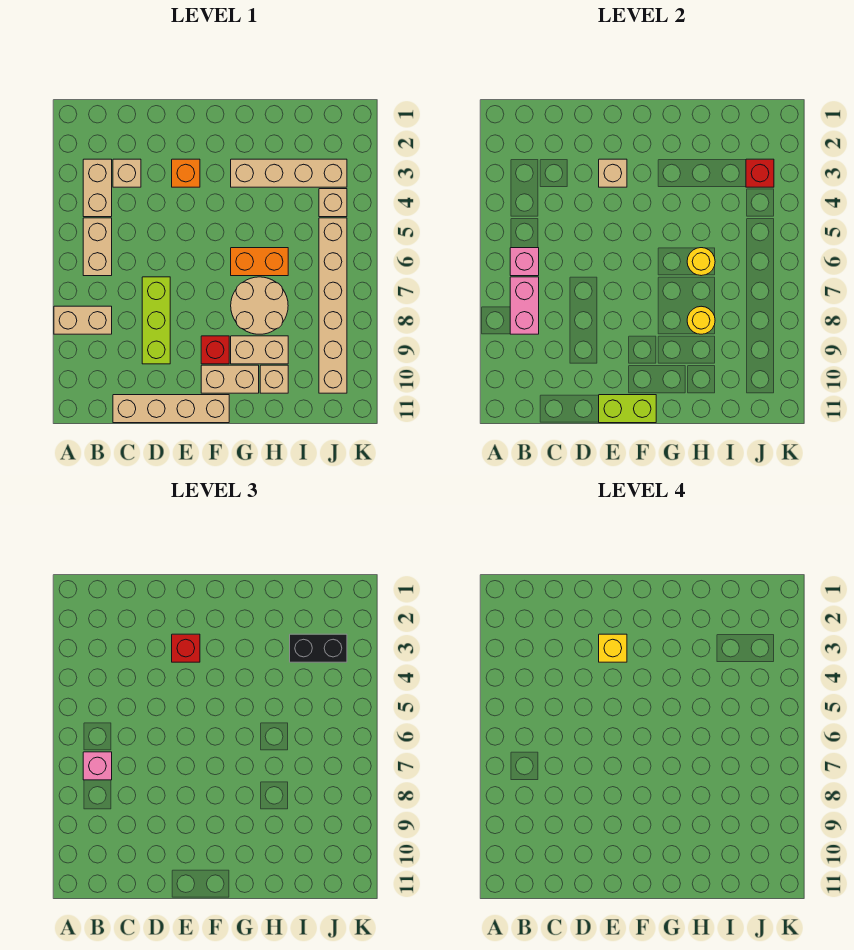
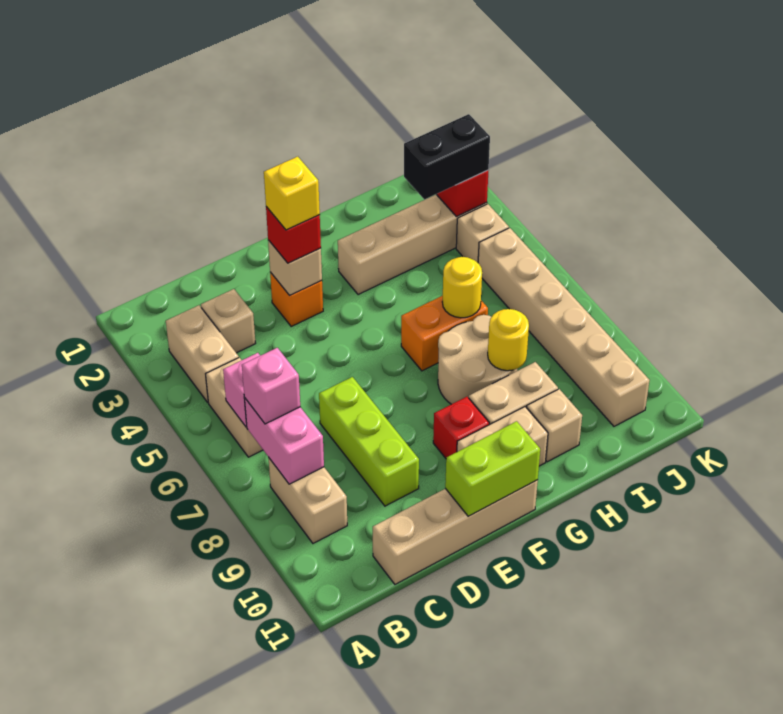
tan brick A8:B8 level 1 -> tan brick B8:B9 level 1

